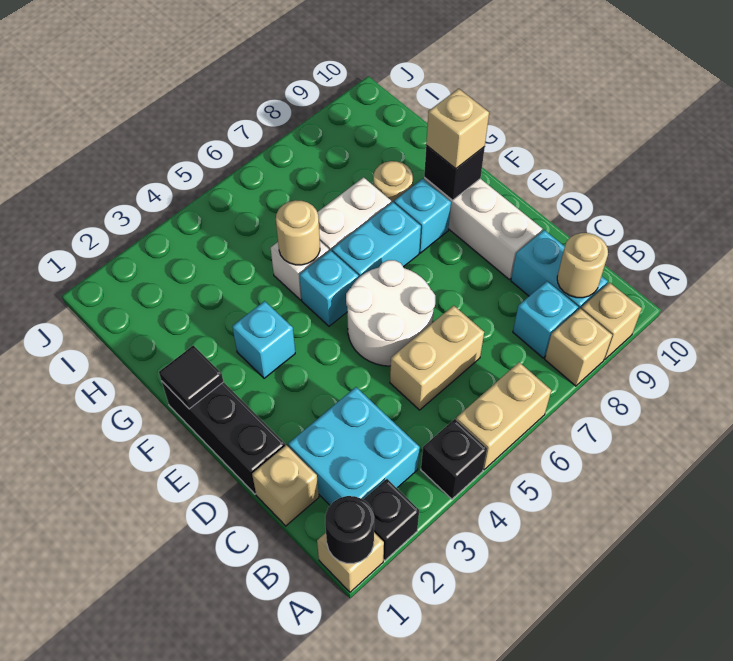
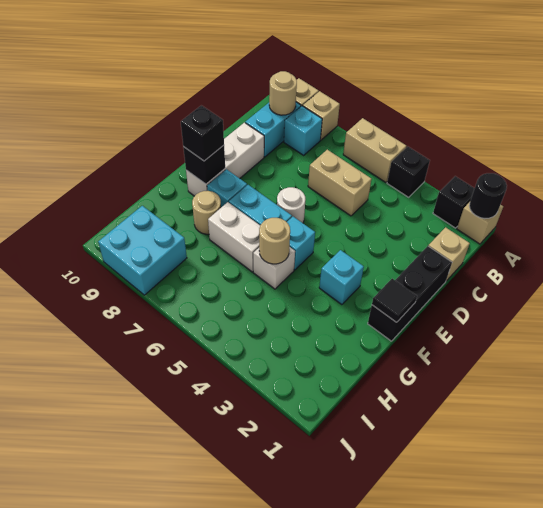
cyan brick B2:C3 level 1 -> cyan brick I8:J9 level 1
white round brick D5:E6 level 1 -> white round brick E6 level 1
tan brick F9 level 3 -> black brick F9 level 3

